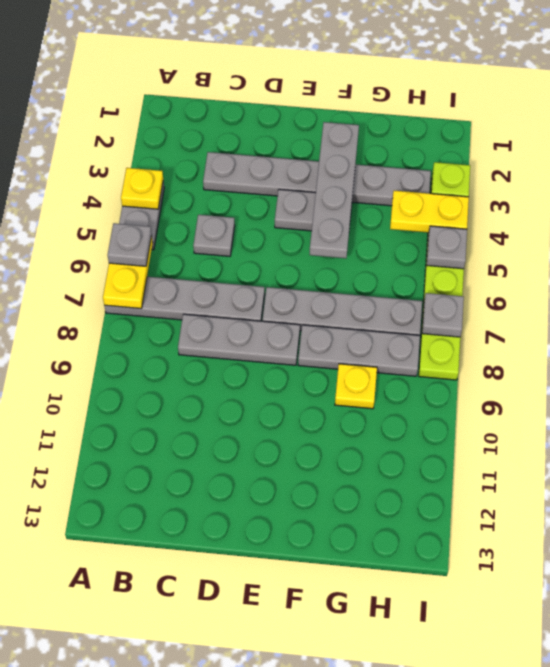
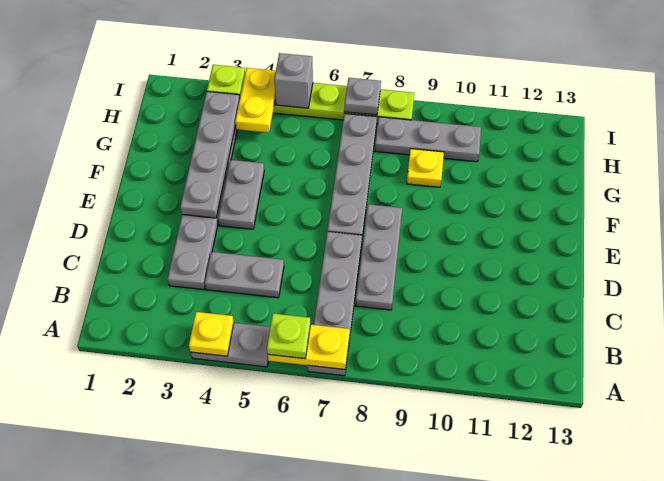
grey plate A6 level 3 -> lime plate A6 level 3
grey plate C5 level 1 -> grey plate C4:C5 level 1
grey plate F2:F5 level 2 -> grey plate E3:H3 level 2
grey plate F8:H8 level 1 -> grey plate H8:H10 level 1
grey plate I5 level 2 -> grey brick I5 level 2

